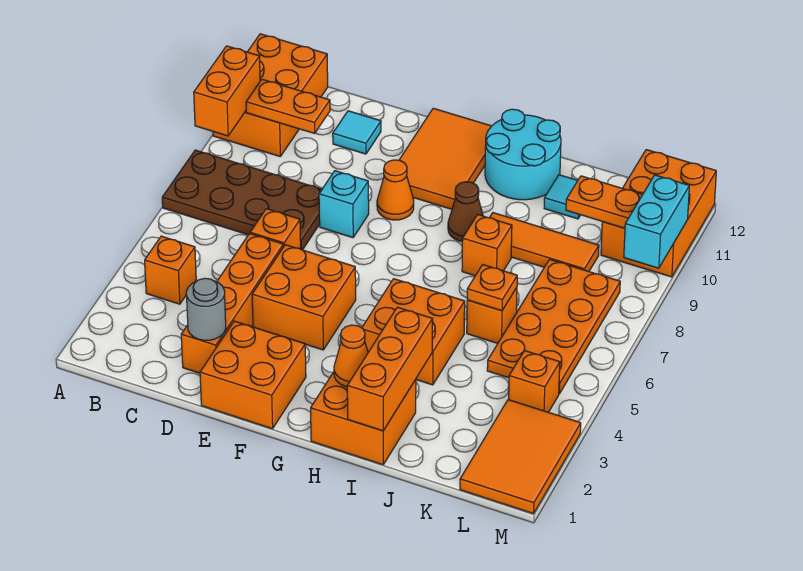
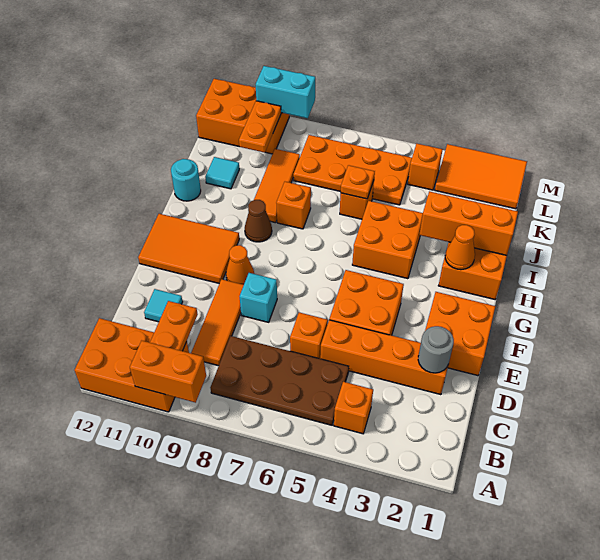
brown plate A7:D8 level 1 -> brown plate B5:C8 level 1
none -> orange tile C9:E9 level 1
cyan round brick H11:I12 level 1 -> cyan round brick I12 level 1

